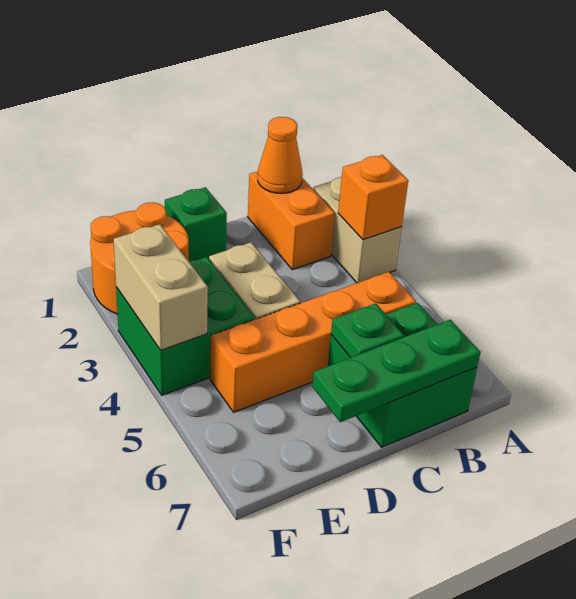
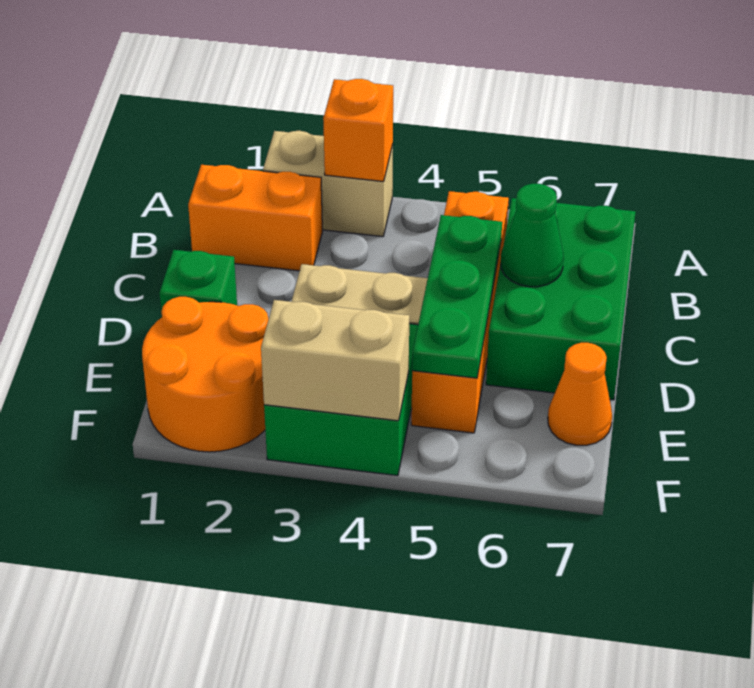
orange cone B1 level 2 -> orange cone E7 level 1
green brick B6:C7 level 1 -> green brick B6:D7 level 1
green plate B7:D7 level 2 -> green plate C5:E5 level 2
green plate C6 level 2 -> green cone C6 level 2

